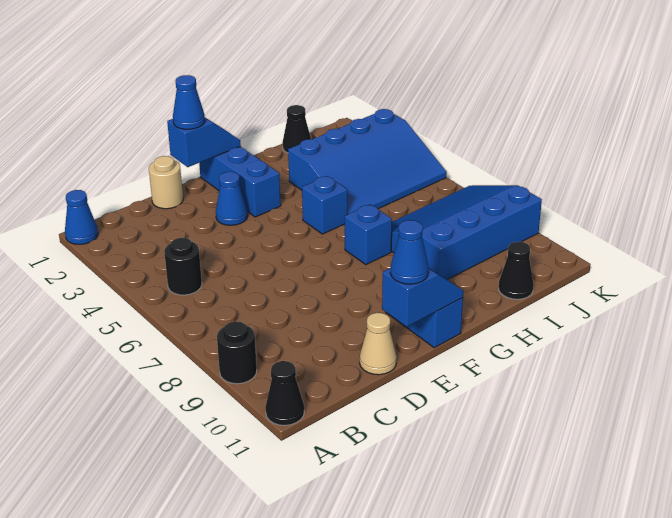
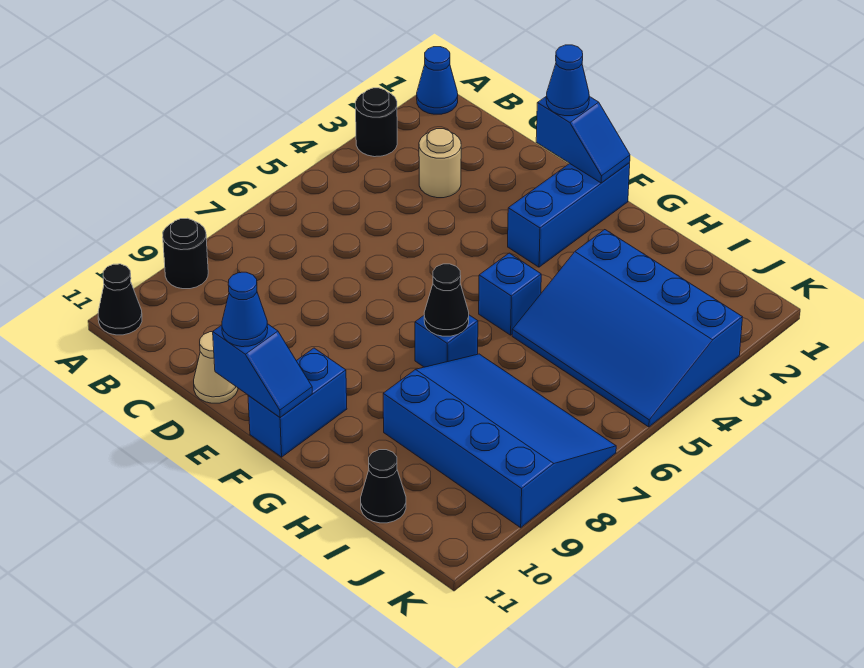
black round brick B5 level 1 -> black round brick A3 level 1
tan round brick D1 level 1 -> tan round brick C3 level 1
blue cone E3 level 1 -> none
black cone I1 level 1 -> black cone G7 level 2

